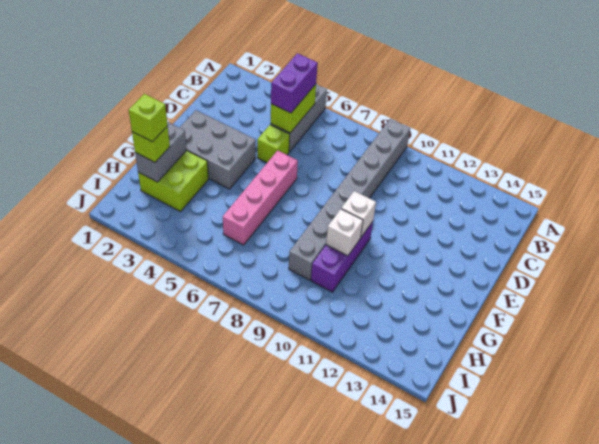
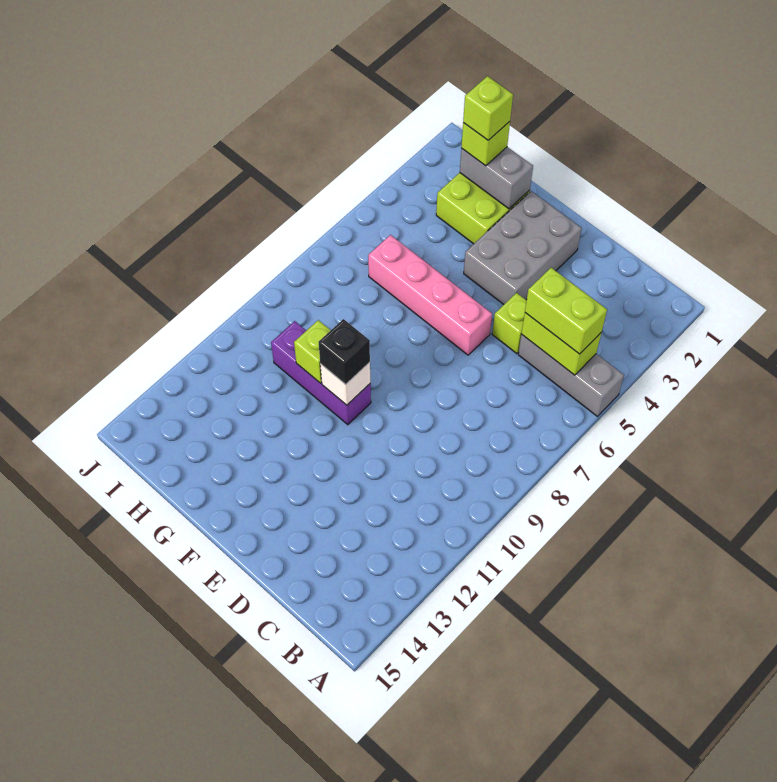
grey brick A9:H9 level 1 -> none
purple brick B5:C5 level 3 -> lime brick B5:C5 level 3
none -> black brick F10 level 3
white brick G10 level 2 -> lime brick G10 level 2

